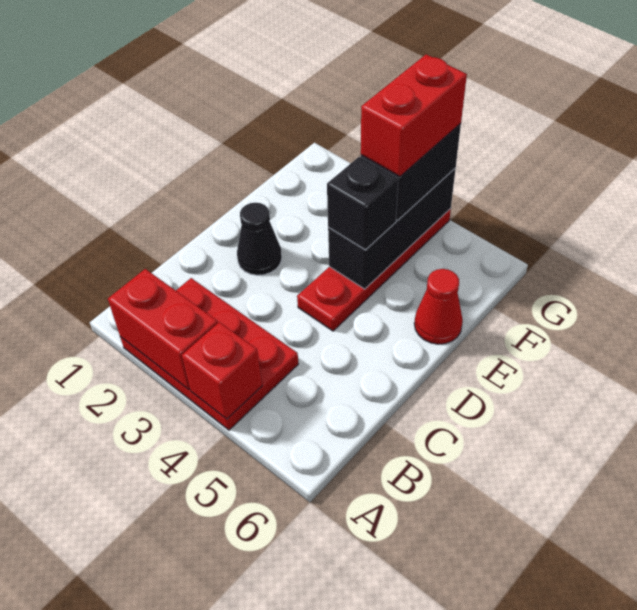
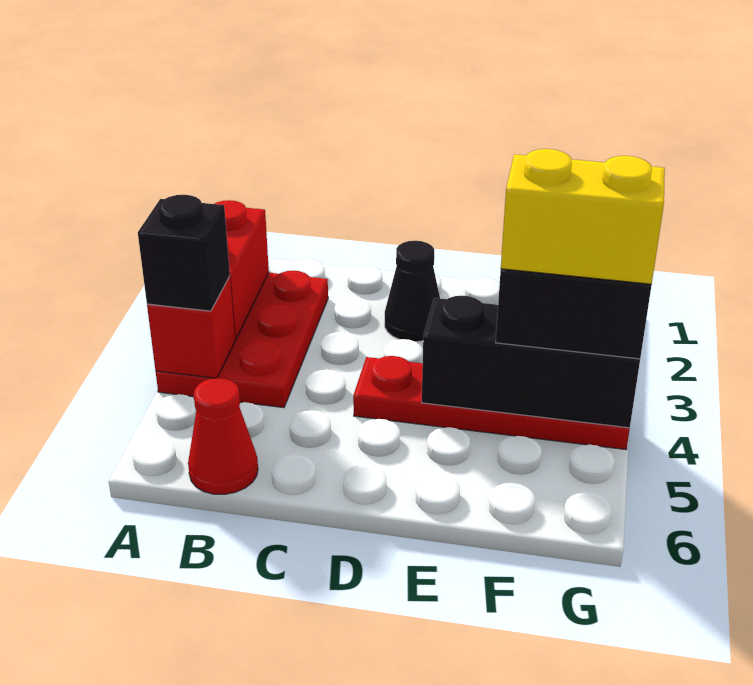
black brick E4 level 3 -> black brick A4 level 3
red cone E6 level 1 -> red cone B6 level 1
red brick F4:G4 level 4 -> yellow brick F4:G4 level 4

